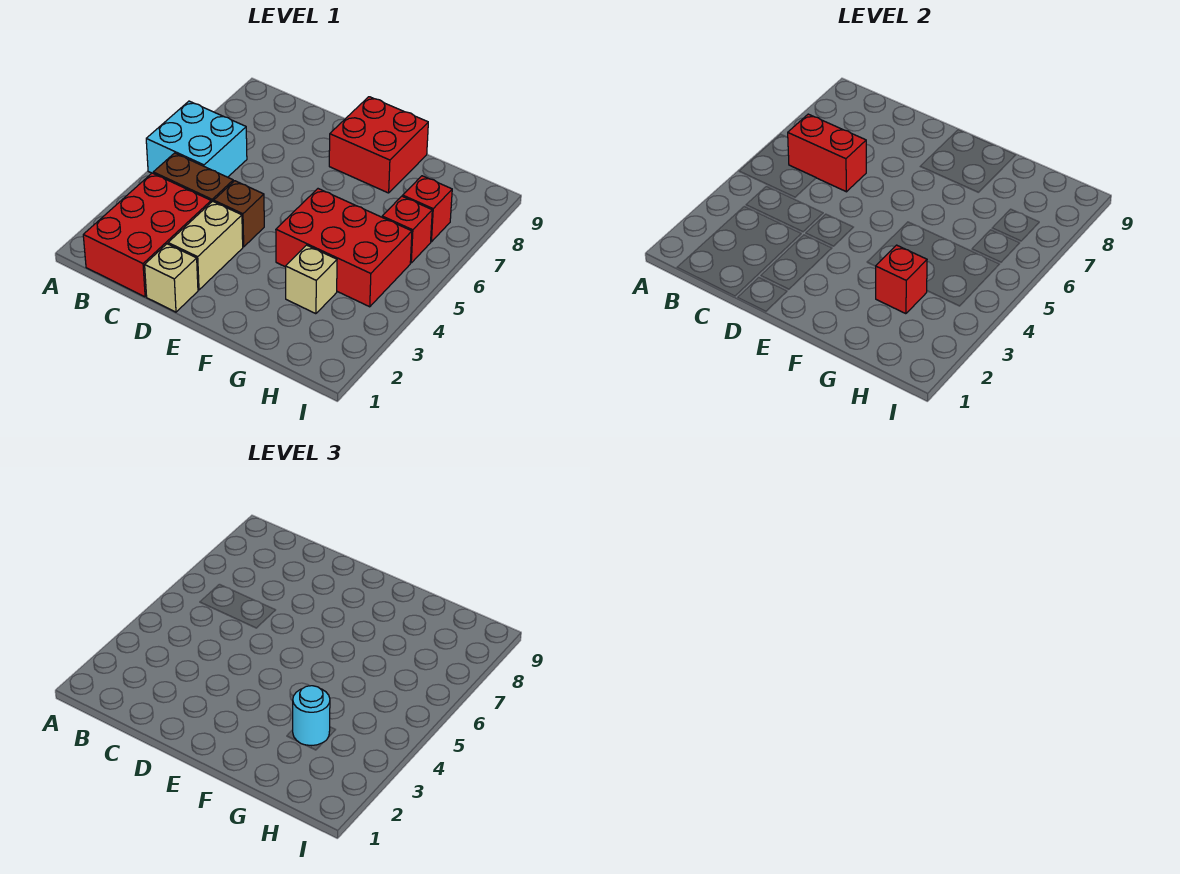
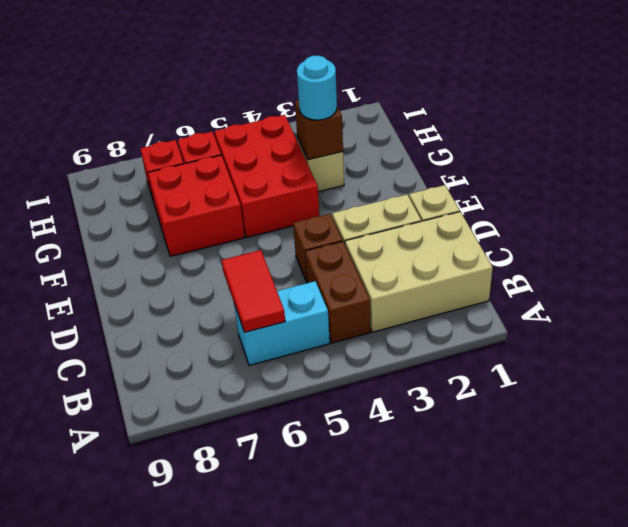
cyan brick A5:B6 level 1 -> cyan brick B5:B6 level 1
red brick B1:C3 level 1 -> tan brick B1:C3 level 1
red brick B6:C6 level 2 -> red tile B6:C6 level 2
red brick E8:F9 level 1 -> red brick F6:G7 level 1
red brick G3 level 2 -> brown brick G3 level 2

